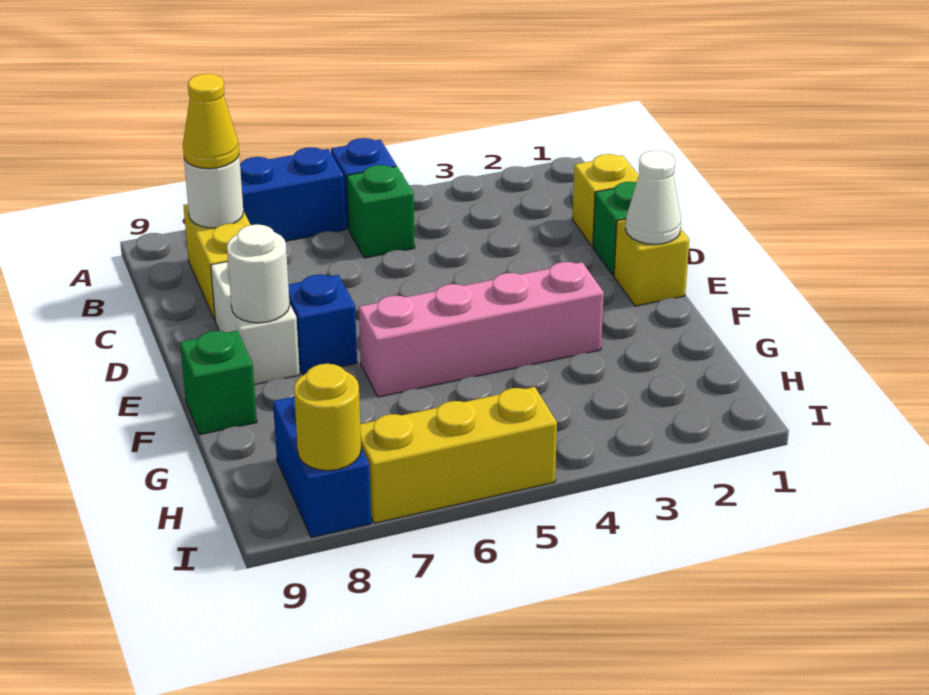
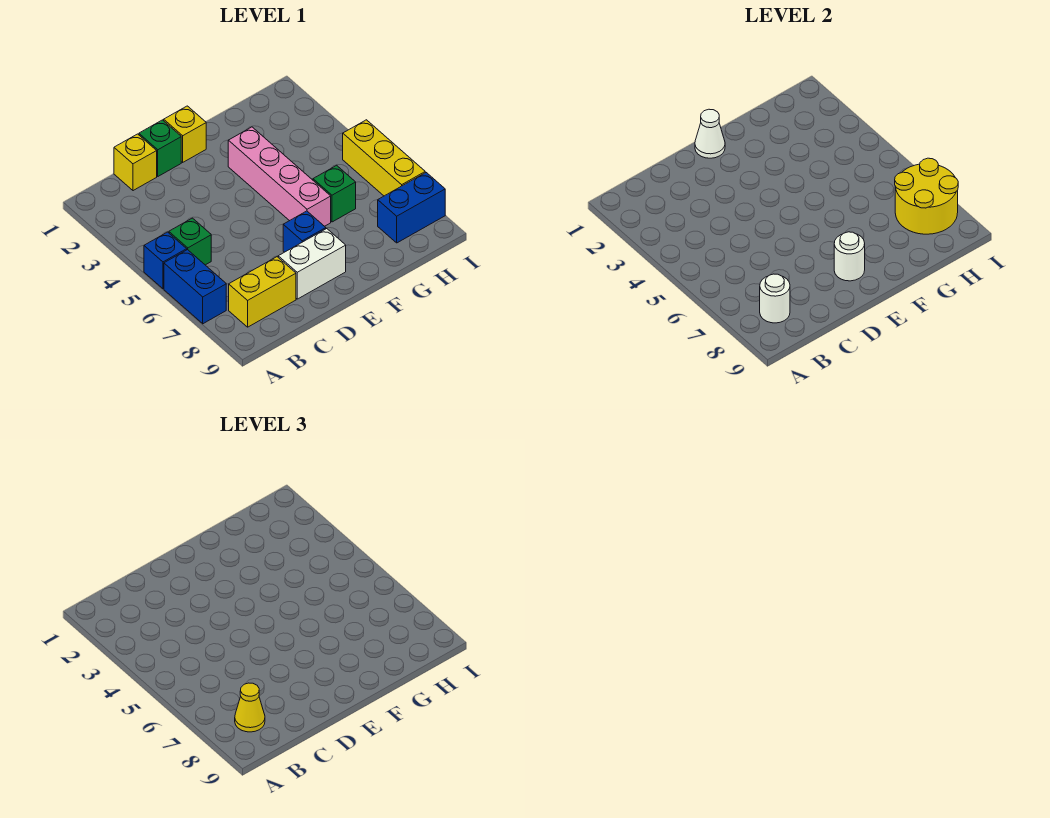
green brick F9 level 1 -> green brick G6 level 1
yellow round brick I8 level 2 -> yellow round brick H7:I8 level 2

